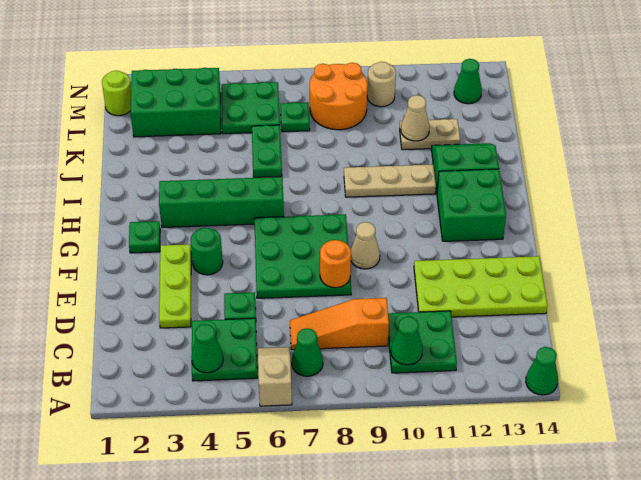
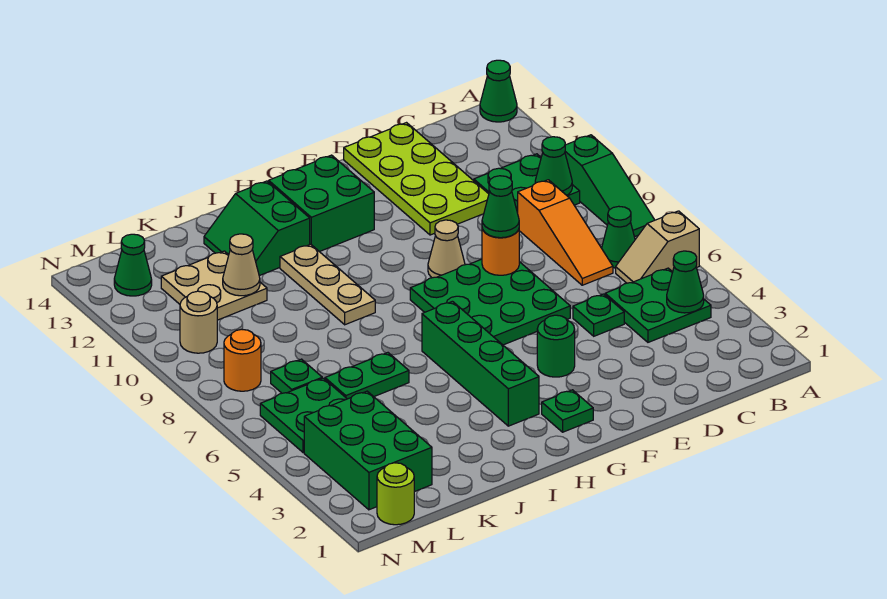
none -> green slope A8:A10 level 1 top 10
lime plate D3:F3 level 1 -> none
none -> green cone E8 level 3
tan plate K11:K12 level 1 -> tan plate K11:L12 level 1
orange round brick L8:M9 level 1 -> orange round brick M8 level 1

